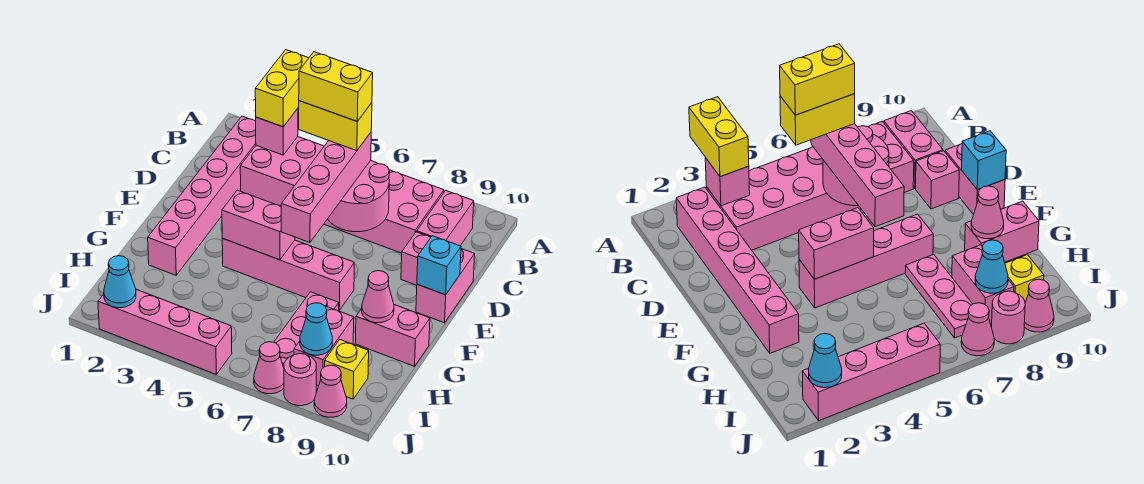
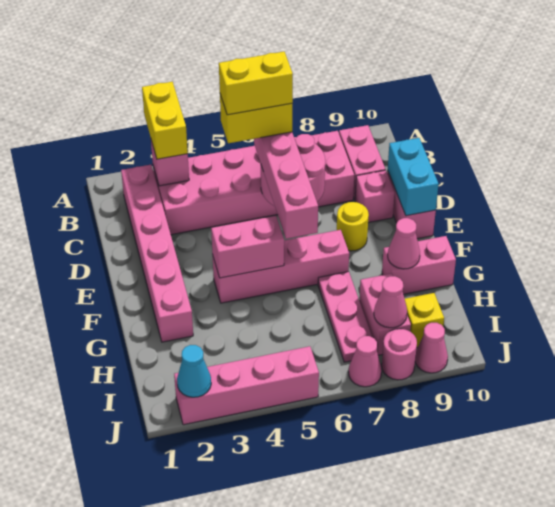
none -> yellow round brick E8 level 1
cyan brick E10 level 2 -> cyan brick D10:E10 level 2
cyan cone I8 level 2 -> pink cone I8 level 2

